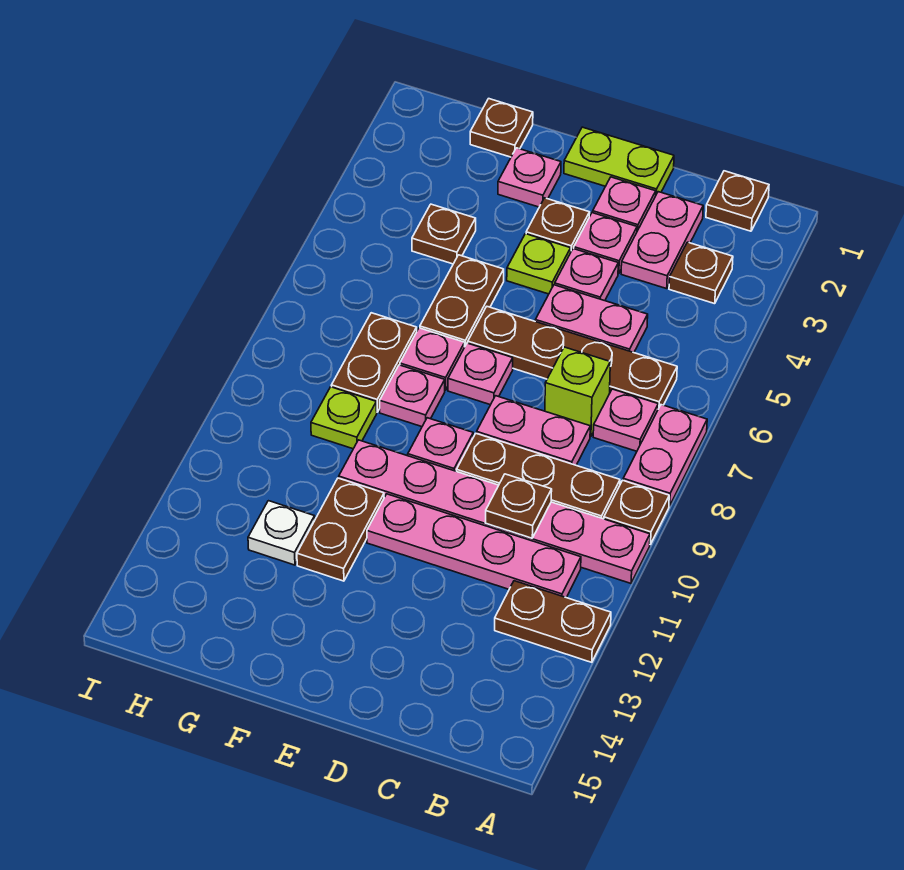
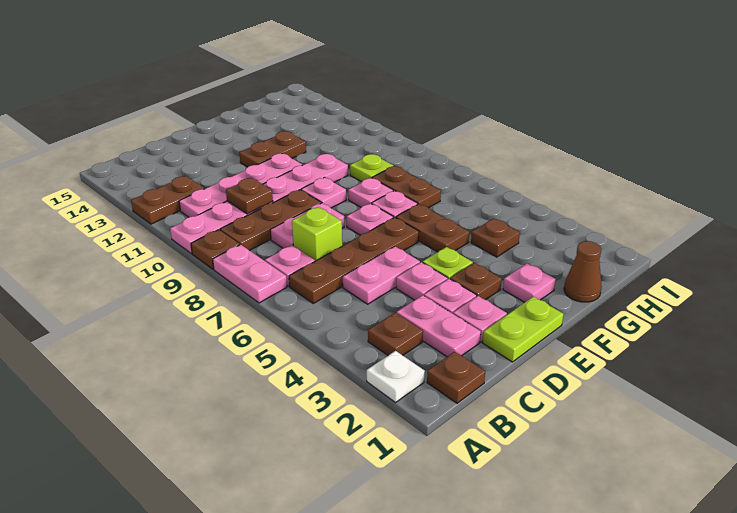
brown plate F11:F12 level 1 -> brown plate E12:F12 level 1
brown plate G1 level 1 -> brown cone G1 level 1
white plate G12 level 1 -> white plate A2 level 1

